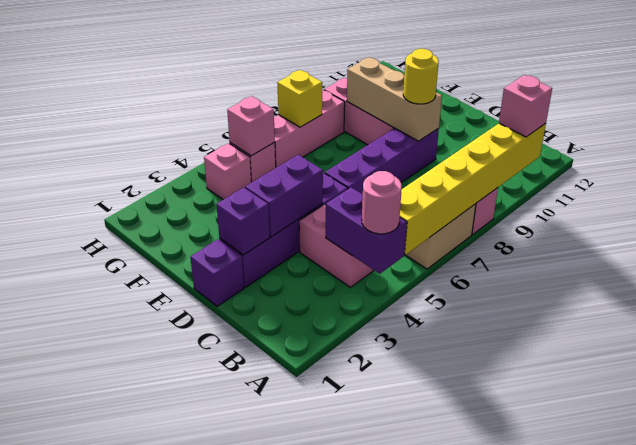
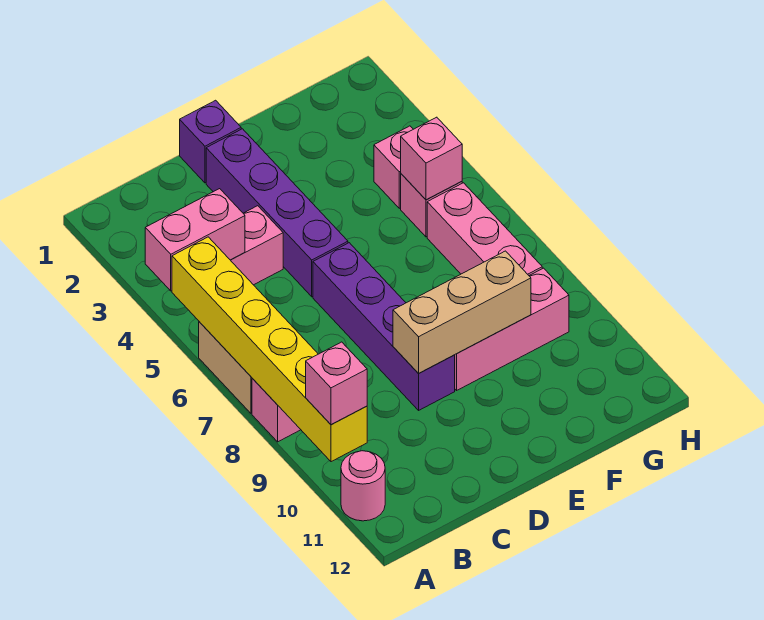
purple brick A4:B4 level 2 -> pink brick A4:B4 level 2
pink round brick A4 level 3 -> pink round brick A11 level 1
purple brick D2 level 2 -> none
purple brick D3:D4 level 2 -> none
yellow round brick D9 level 3 -> none
yellow brick G7 level 2 -> none

